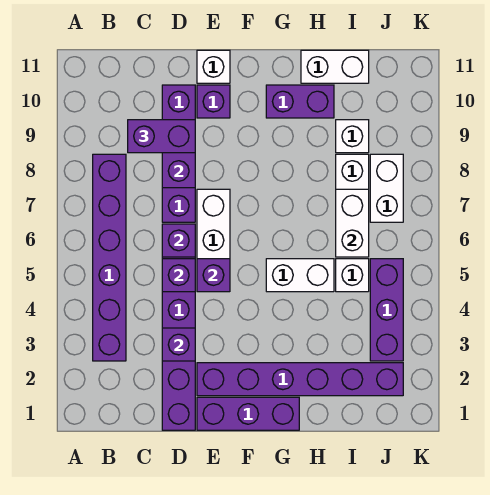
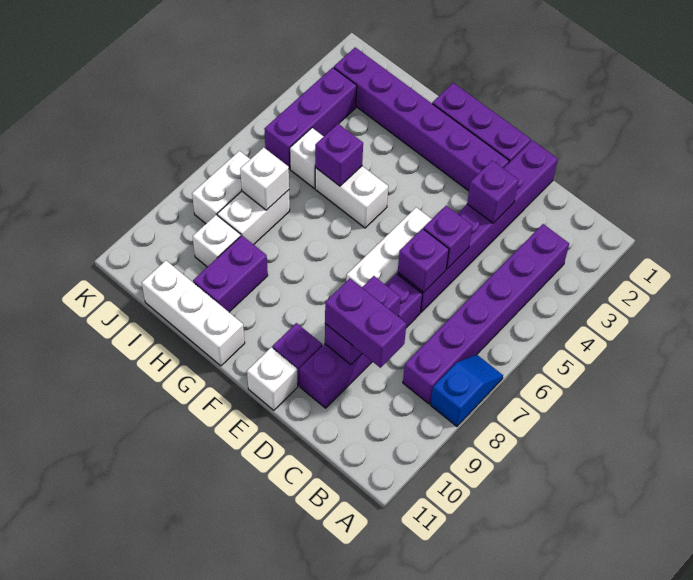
none -> blue slope A7:A8 level 1 top 8
purple brick E5 level 2 -> purple brick H5 level 2
purple brick G10:H10 level 1 -> purple brick H9:H10 level 1
white brick H11:I11 level 1 -> white brick G11:I11 level 1
white brick I6:I7 level 2 -> white brick I7 level 2

